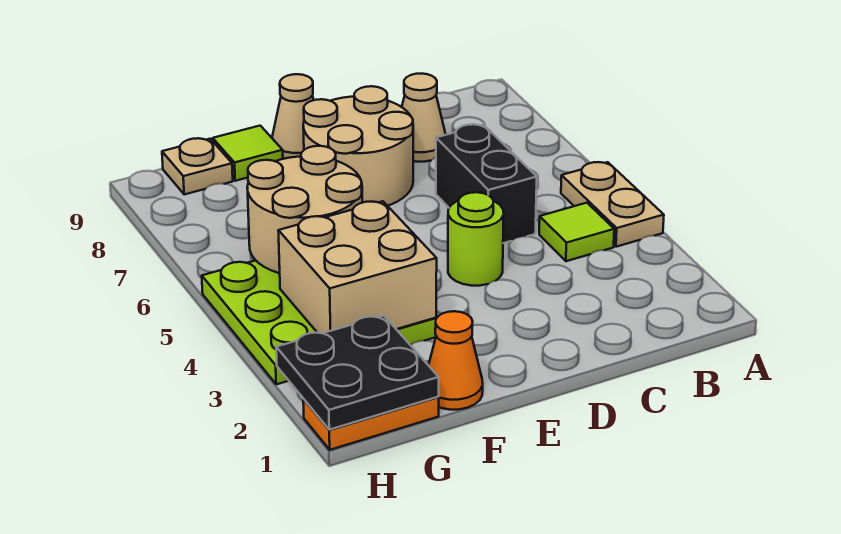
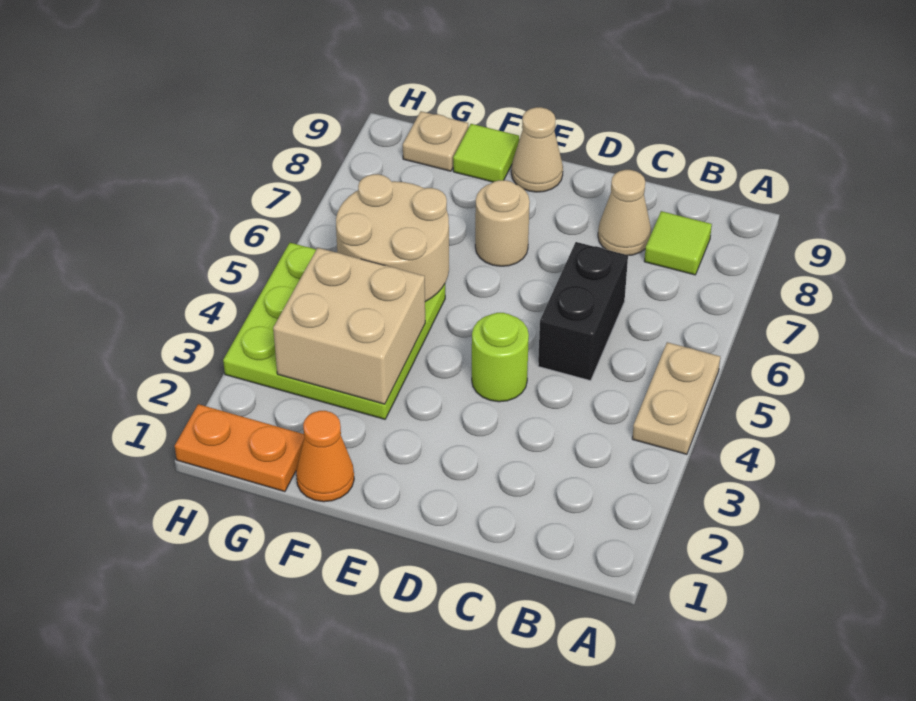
lime tile B4 level 1 -> lime tile B8 level 1
tan round brick D7:E8 level 1 -> tan round brick E7 level 1
black plate G1:H2 level 2 -> none

